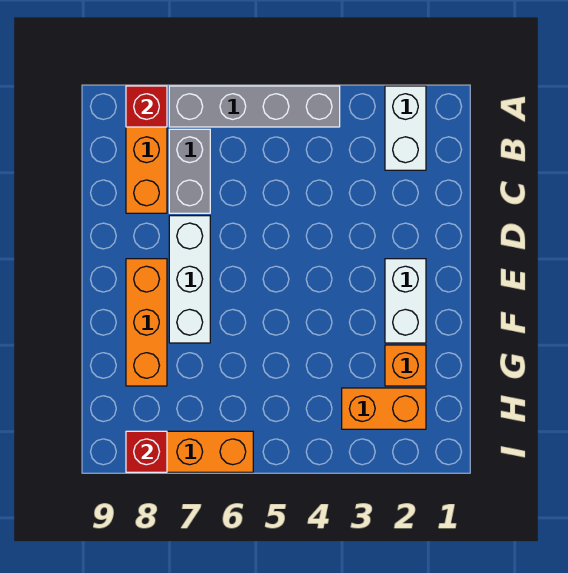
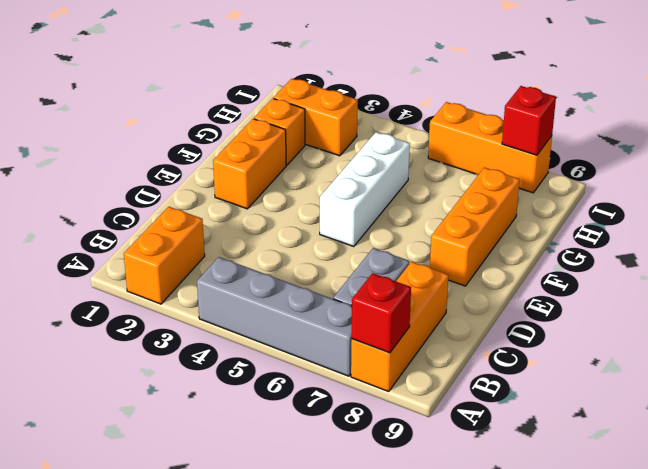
white brick A2:B2 level 1 -> orange brick A2:B2 level 1
white brick D7:F7 level 1 -> white brick E5:G5 level 1
white brick E2:F2 level 1 -> orange brick E2:F2 level 1

